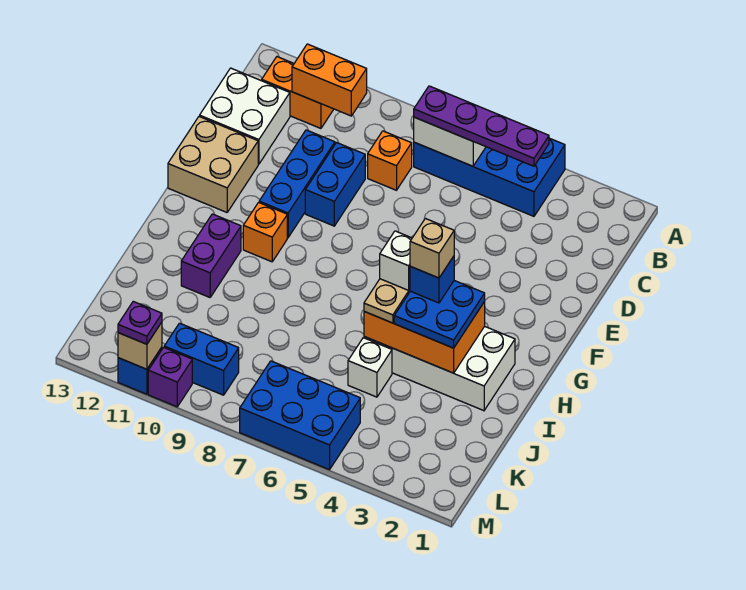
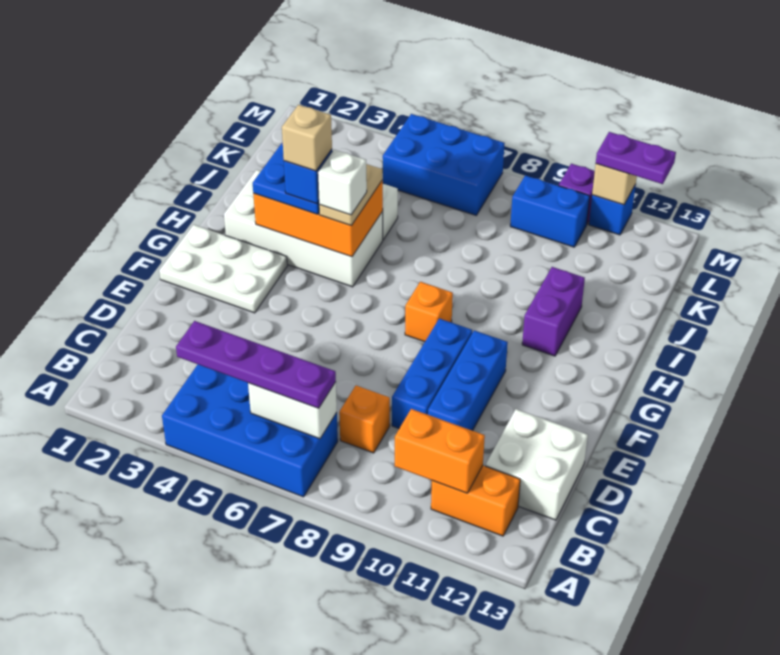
blue brick D9:E9 level 1 -> blue brick D9:F9 level 1
tan brick E12:F13 level 1 -> none
none -> white plate F1:G3 level 1
orange brick G10 level 1 -> orange brick G8 level 1
purple plate M11 level 3 -> purple plate M11:M12 level 3

